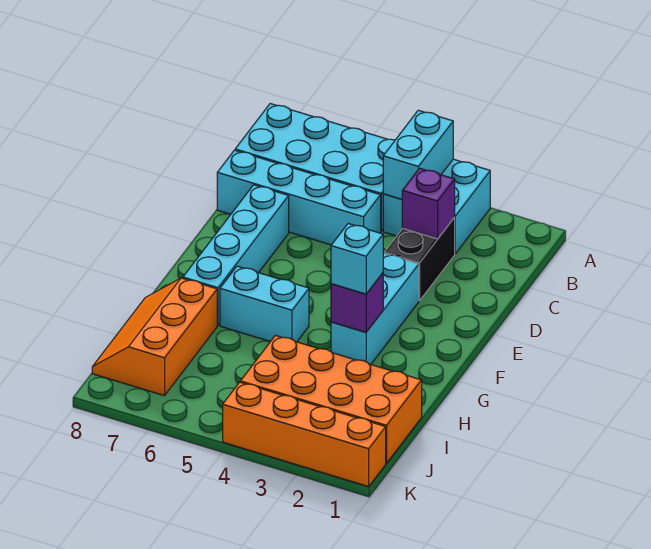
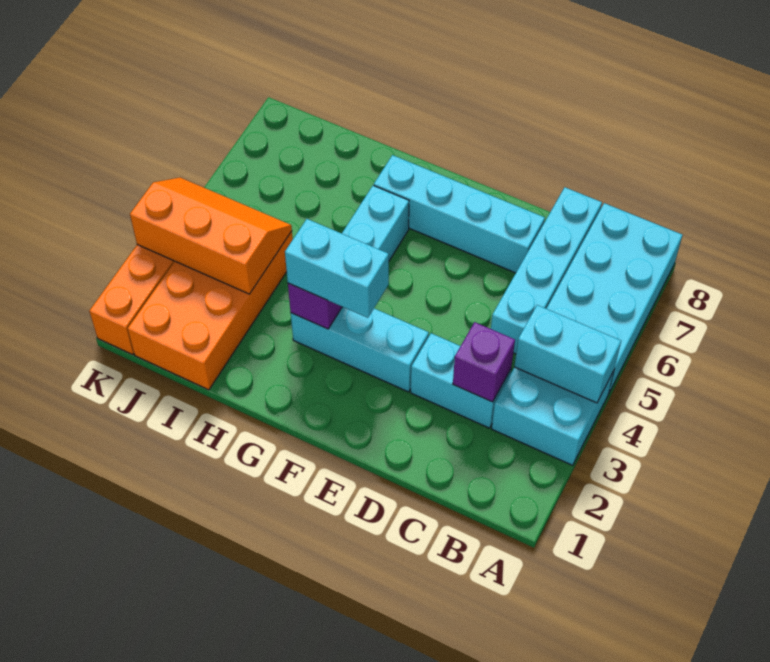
black brick C3:D3 level 1 -> cyan brick C3:D3 level 1
cyan brick G3 level 3 -> cyan brick F3:G3 level 3
orange slope H7:J8 level 1 top 7 -> orange slope I3:K4 level 2 top 3

